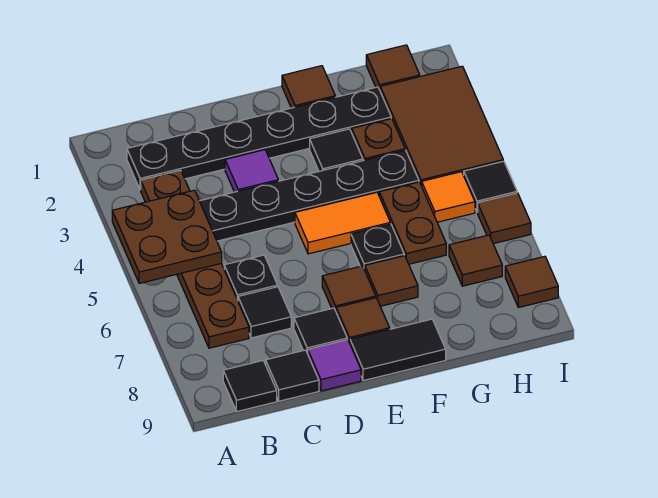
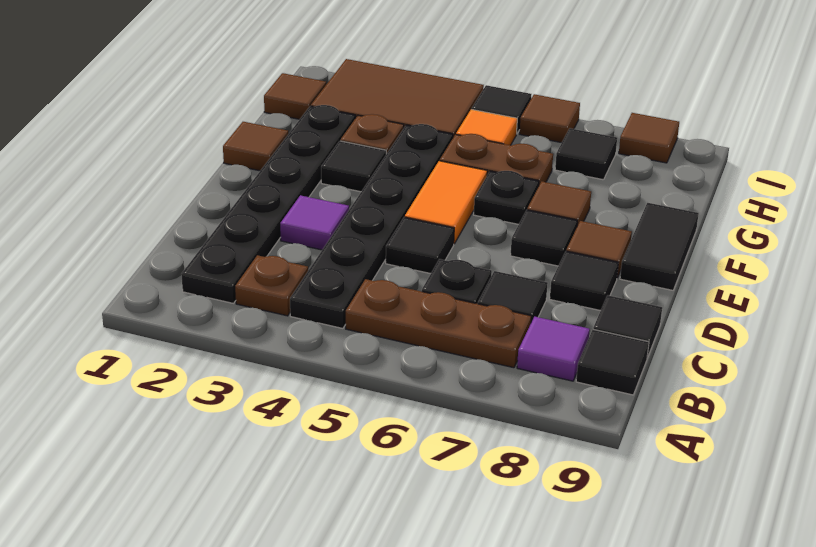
brown plate A4:B5 level 2 -> none
none -> black tile D5 level 1
purple tile D9 level 1 -> purple tile B8 level 1
brown tile E7 level 1 -> black tile E7 level 1
brown tile H7 level 1 -> black tile H7 level 1

